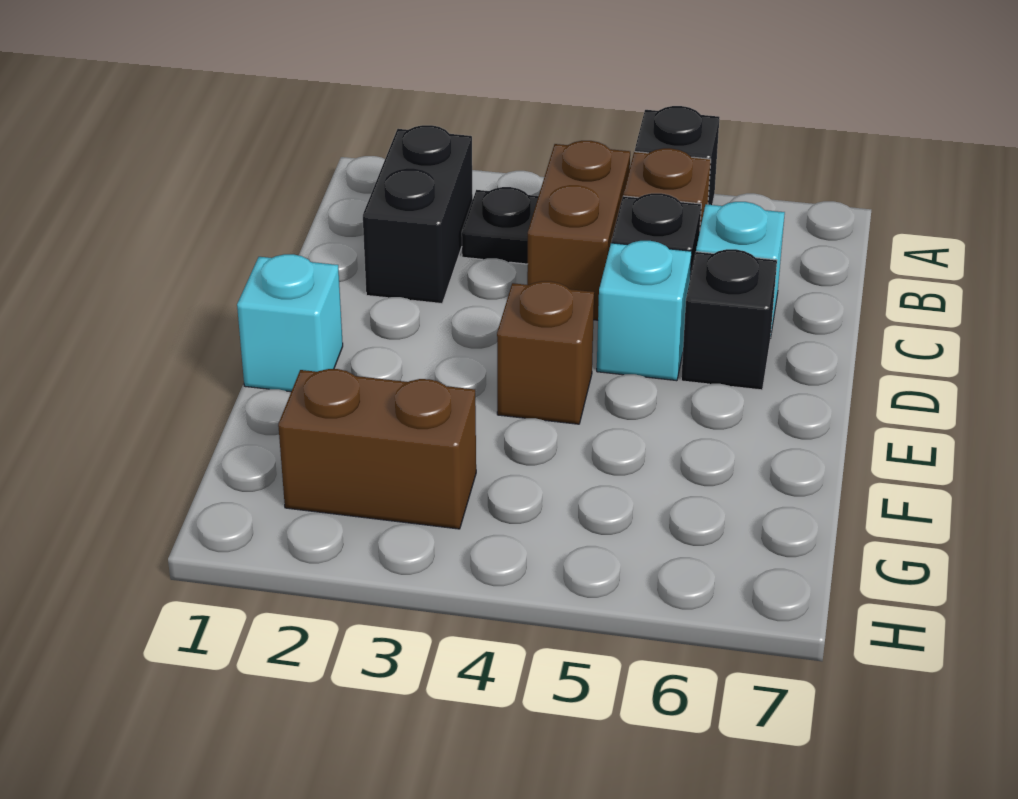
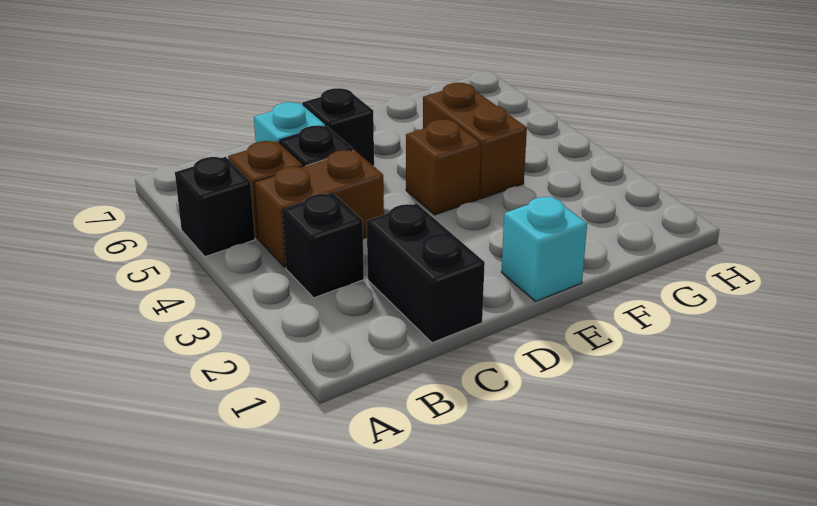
black brick B2:C2 level 1 -> black brick C1:C2 level 1
black plate B3 level 1 -> black brick B3 level 1
cyan brick D5 level 1 -> none
brown brick G2:G3 level 1 -> brown brick F4:F5 level 1

